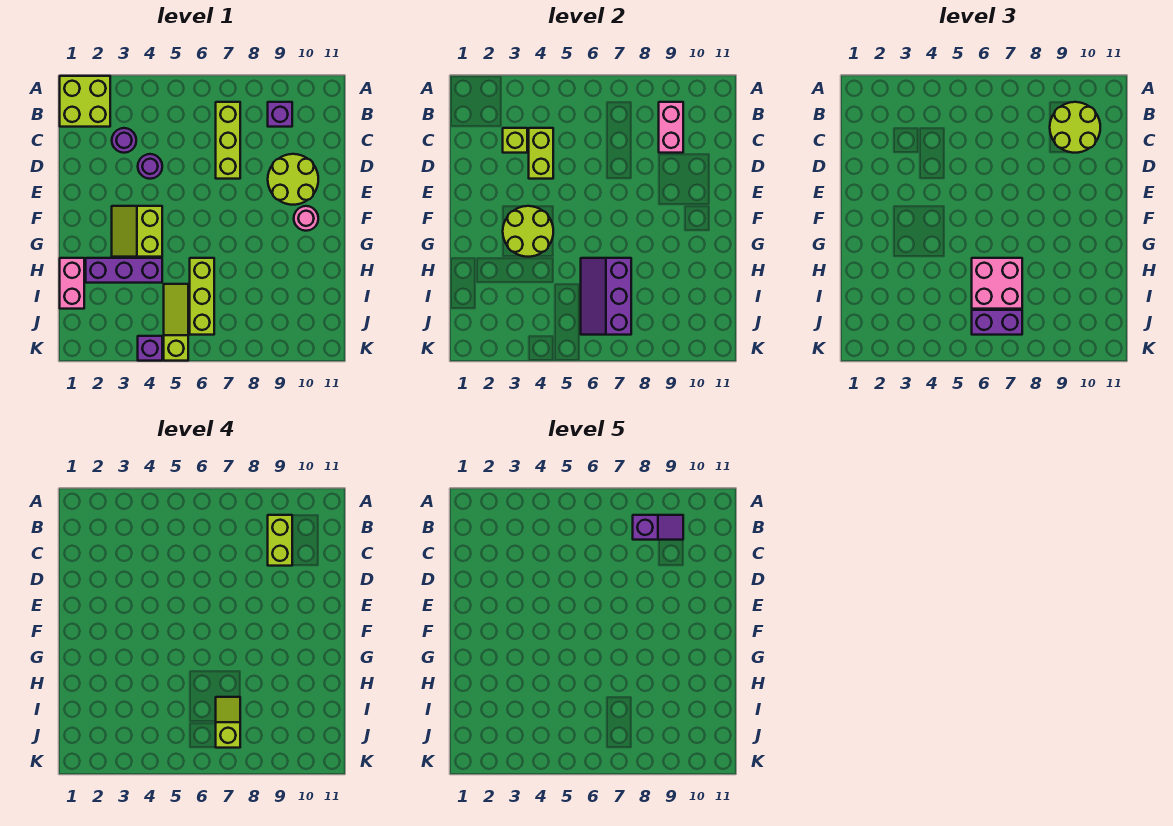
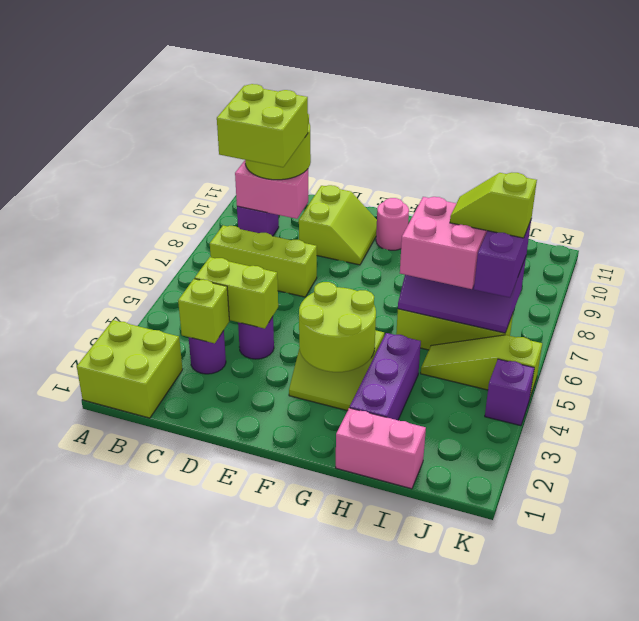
purple slope B8:B9 level 5 top 8 -> none
lime brick B9:C9 level 4 -> lime brick B8:C9 level 4
lime round brick D9:E10 level 1 -> lime slope D9:E10 level 1 top D

